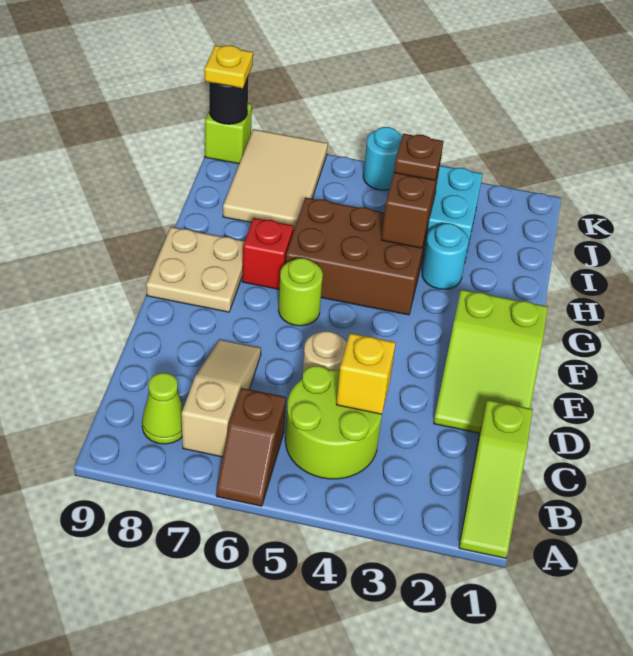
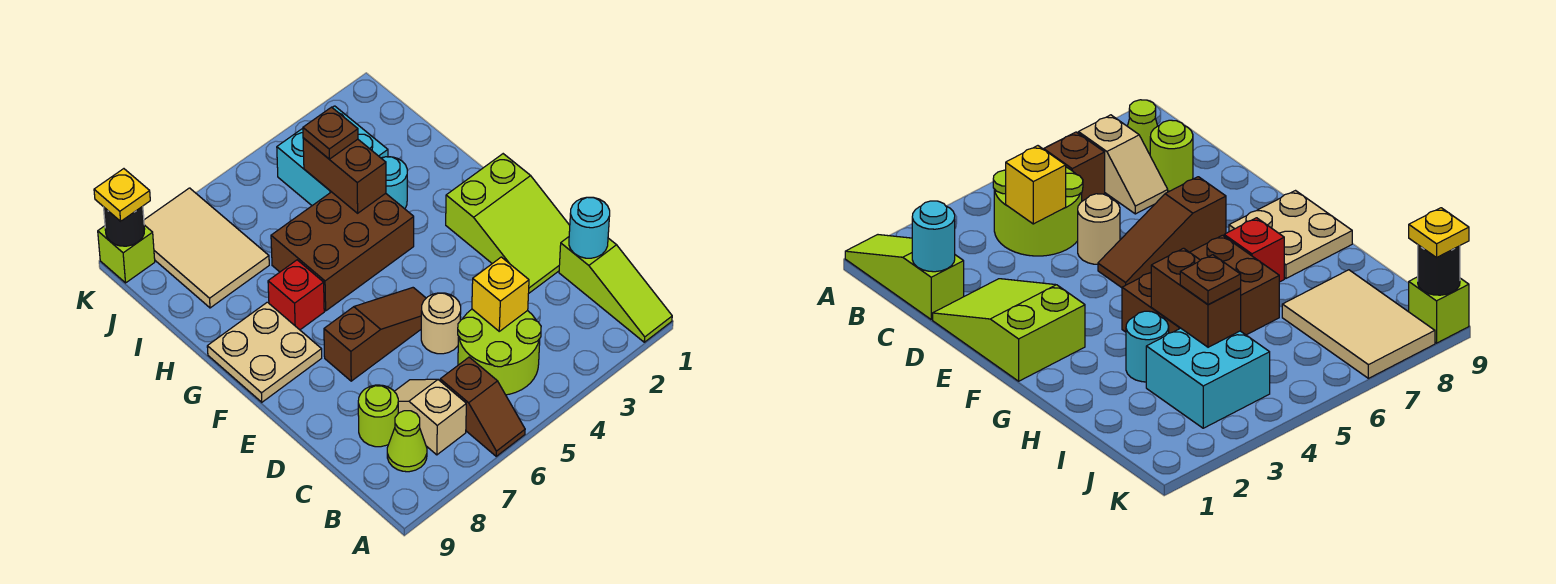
tan slope B7:D7 level 1 top B -> tan slope B7:C7 level 1 top B
none -> brown slope E5:E7 level 1 top 7
lime round brick F6 level 1 -> lime round brick C8 level 1
cyan round brick K5 level 1 -> cyan round brick C1 level 2

